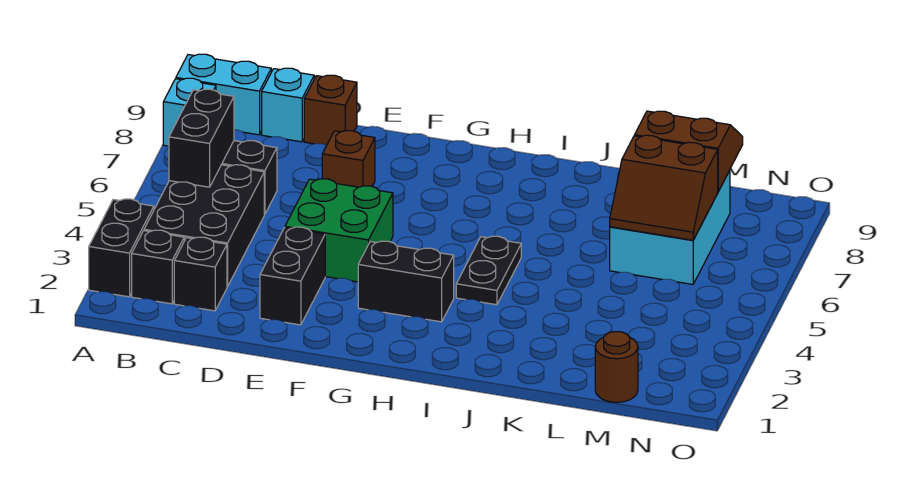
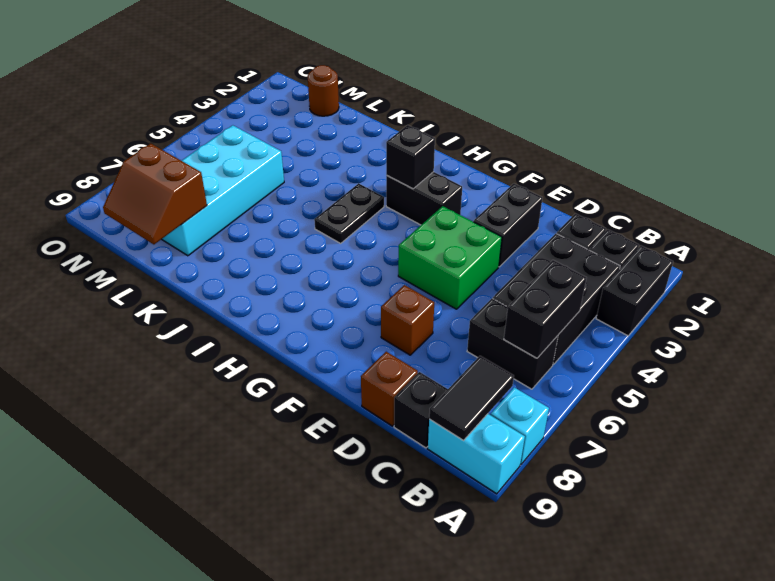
none -> black tile B8:B9 level 2
cyan brick C9 level 1 -> black brick C9 level 1
none -> black brick H3 level 2
cyan brick L6:M8 level 1 -> cyan brick L5:M8 level 1
brown slope L6:M7 level 2 top 7 -> none

